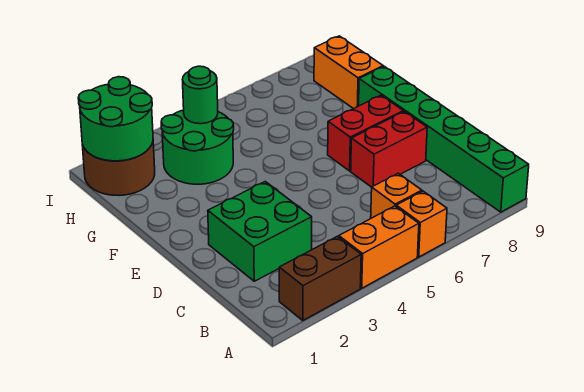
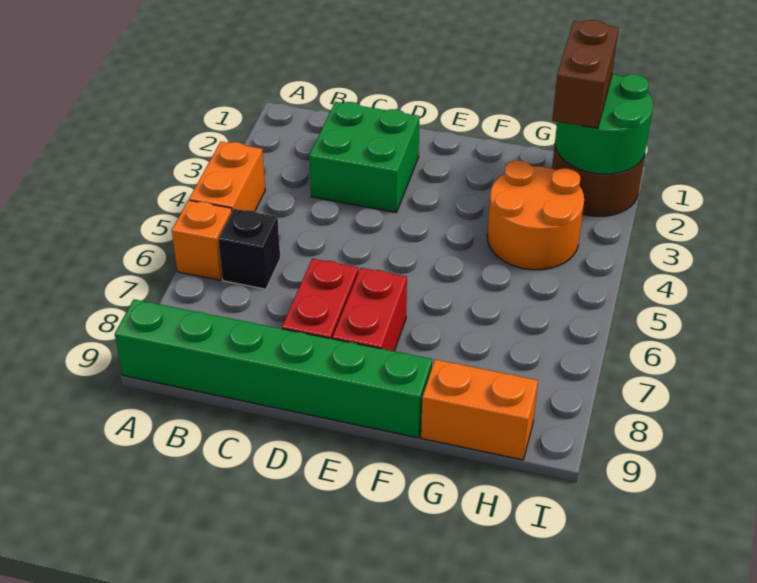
brown brick A2:A3 level 1 -> brown brick H1:H2 level 3
orange brick B6 level 1 -> black brick B6 level 1
green round brick G3:H4 level 1 -> orange round brick G3:H4 level 1
green round brick H4 level 2 -> none

